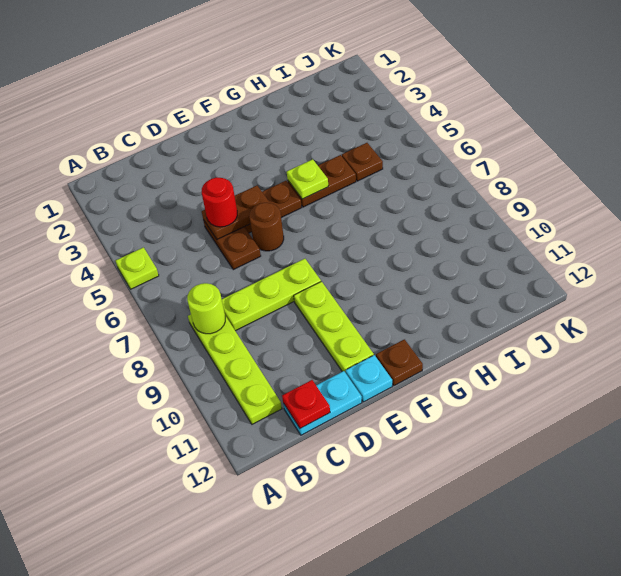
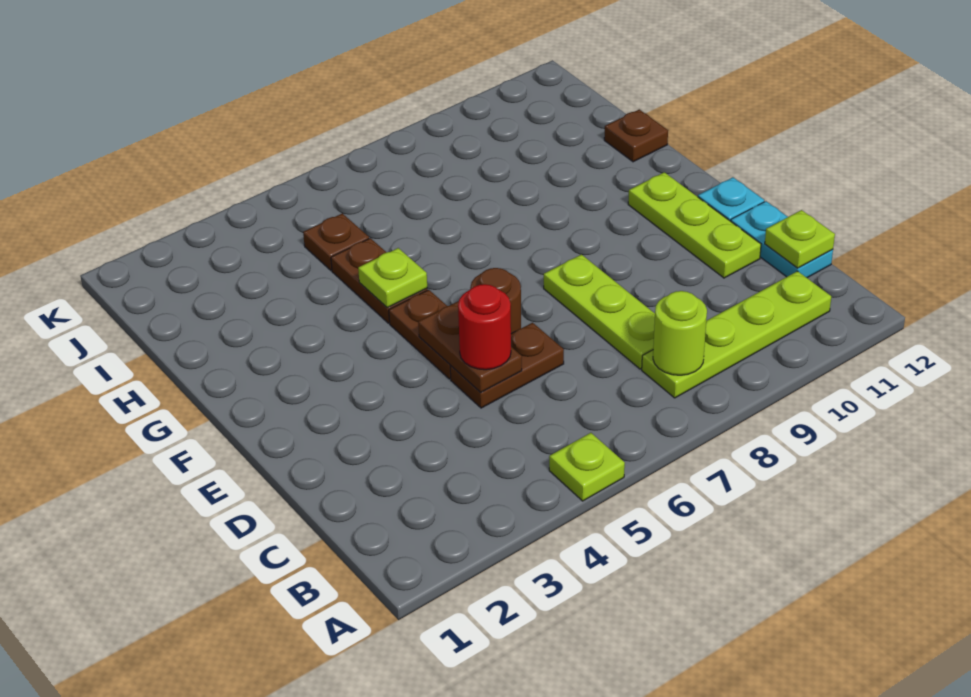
red plate C12 level 2 -> lime plate C12 level 2
lime plate E9:E11 level 1 -> lime plate D11:F11 level 1
brown plate F12 level 1 -> brown plate H12 level 1

